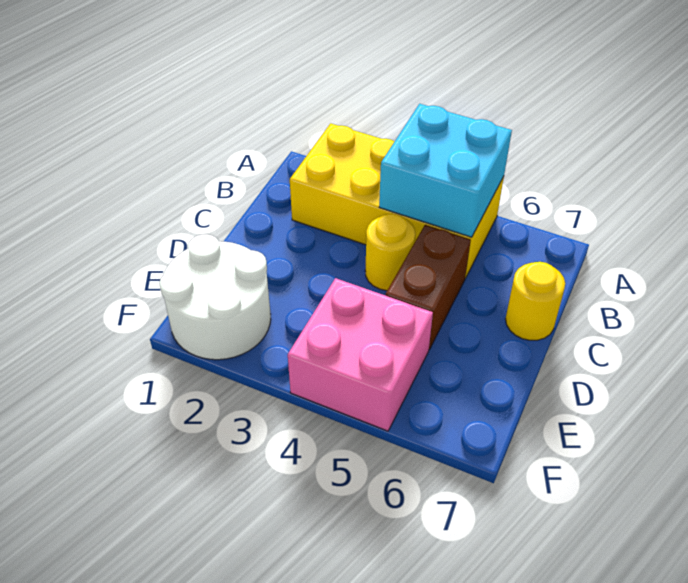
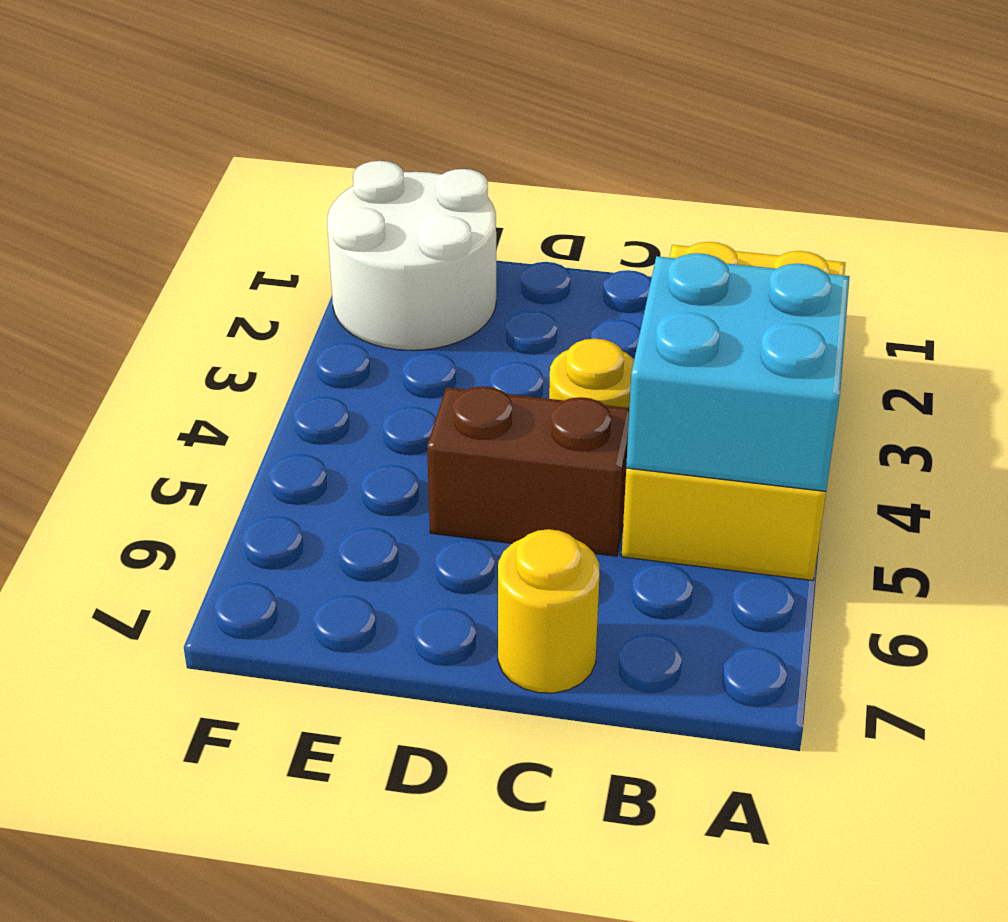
pink brick E4:F5 level 1 -> none

